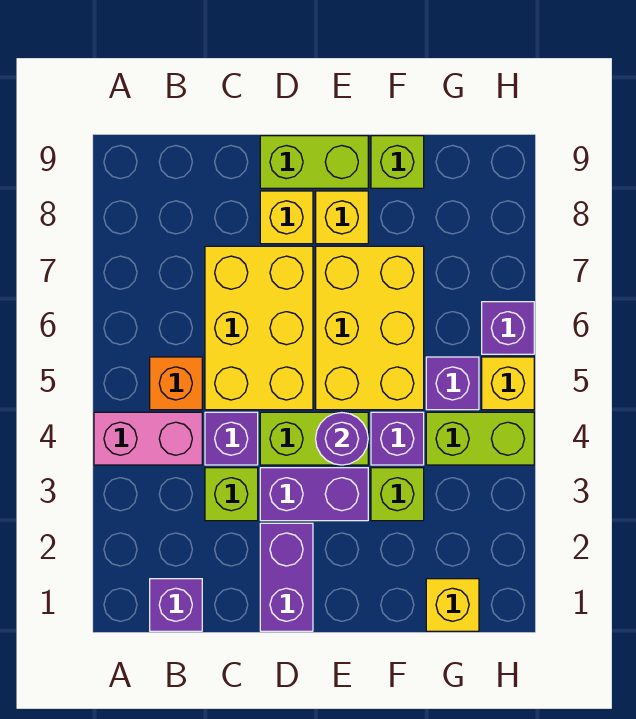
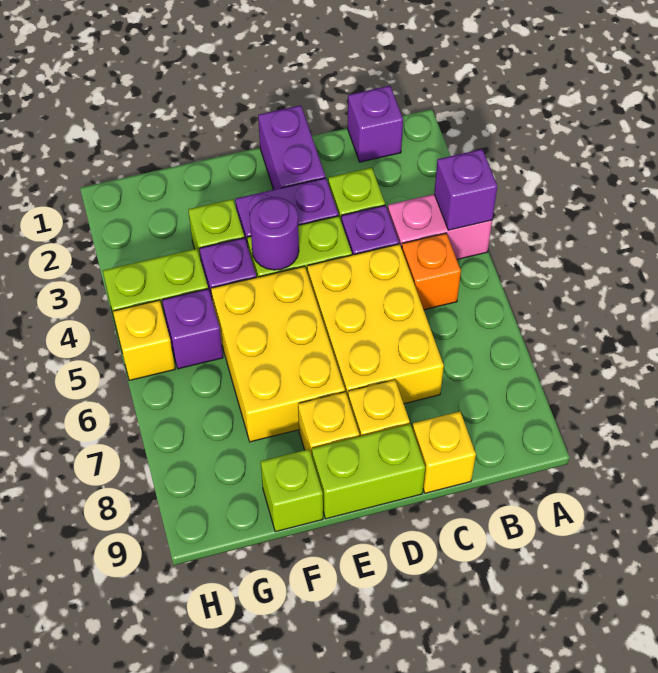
yellow brick G1 level 1 -> yellow brick C9 level 1
purple brick H6 level 1 -> purple brick A4 level 2

